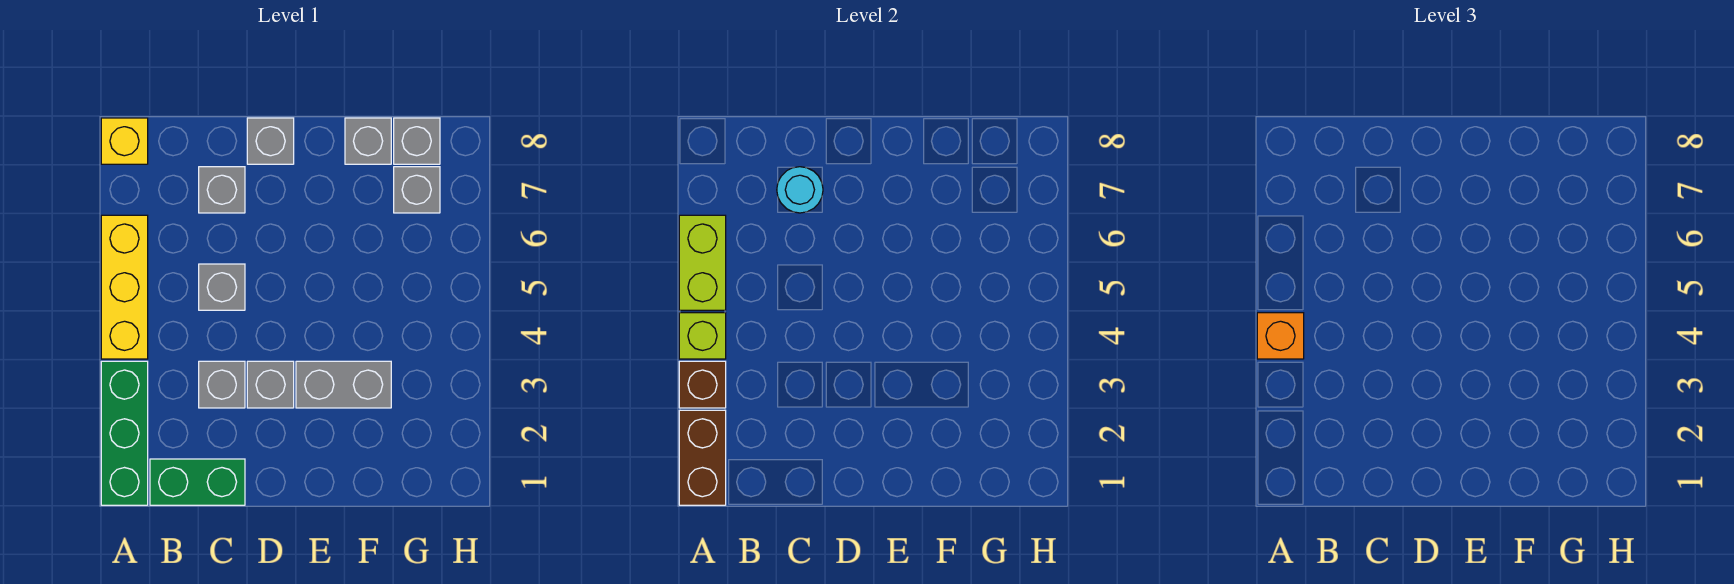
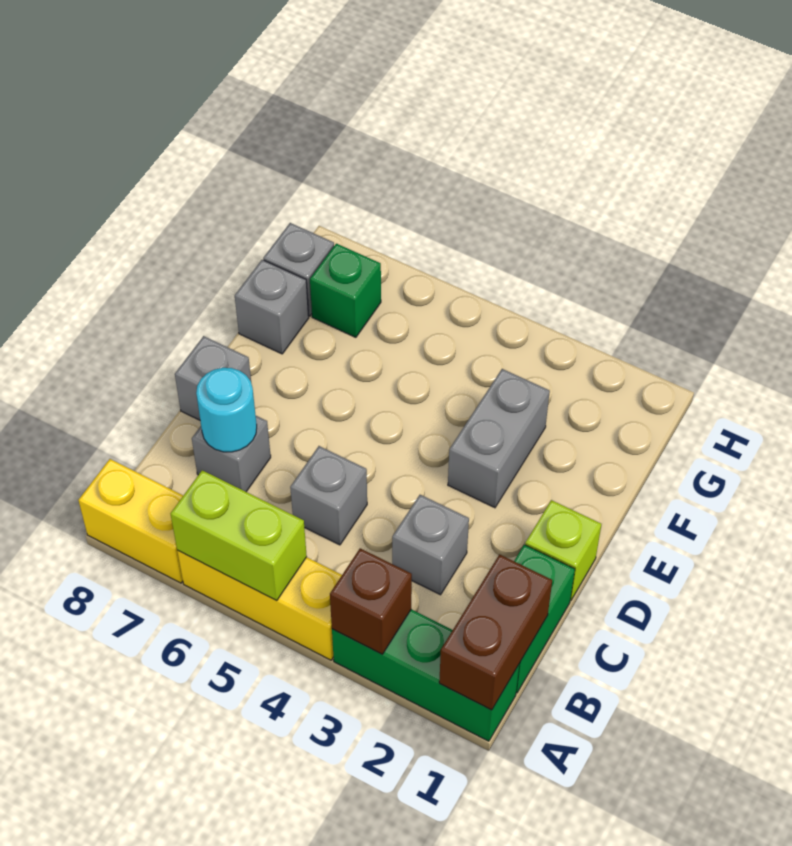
brown brick A1:A2 level 2 -> brown brick A1:B1 level 2
lime brick A4 level 2 -> lime brick D1 level 1
orange brick A4 level 3 -> none
yellow brick A8 level 1 -> yellow brick A7:A8 level 1
grey brick D3 level 1 -> none
grey brick G7 level 1 -> green brick G7 level 1

